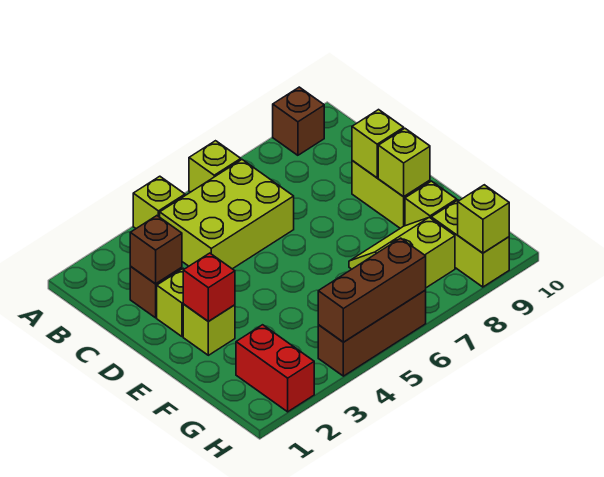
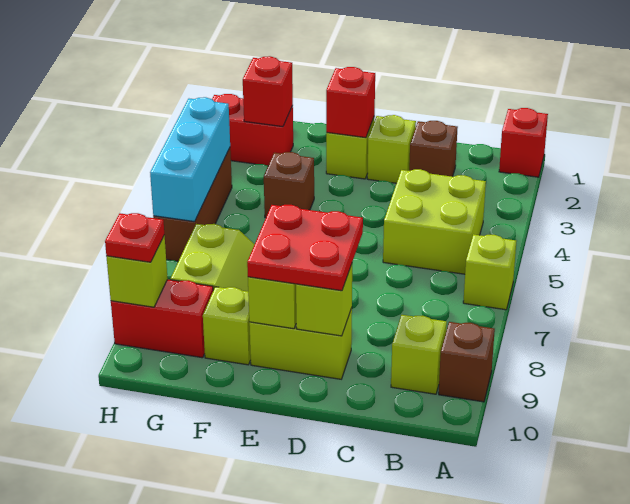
none -> red brick A1 level 1
lime brick A4 level 1 -> lime brick B9 level 1
lime brick B4:C6 level 1 -> lime brick B4:C5 level 1
brown brick C2 level 2 -> brown brick F4 level 1
none -> red plate D8:E9 level 3
none -> red brick G2 level 2
lime brick G9:H9 level 1 -> red brick G9:H9 level 1
brown brick H4:H6 level 2 -> cyan brick H4:H6 level 2
none -> red plate H9 level 3

